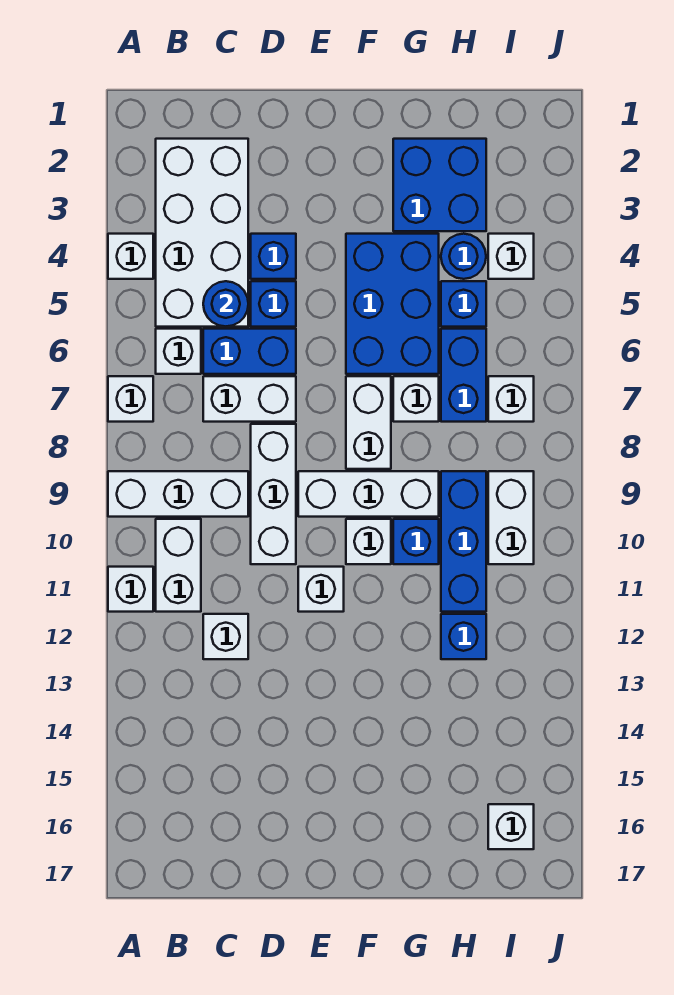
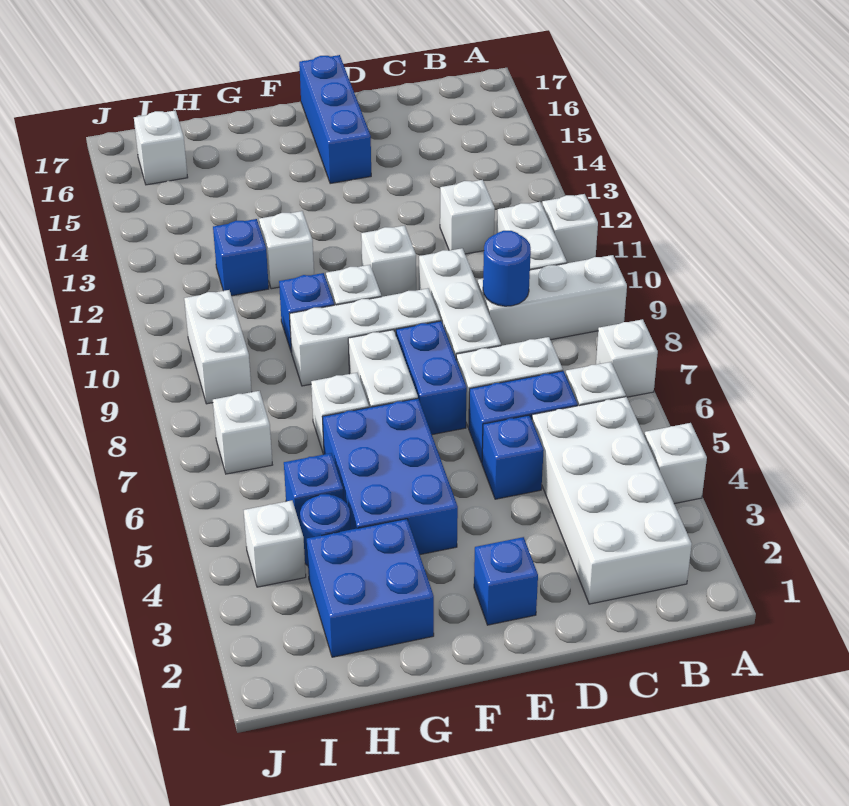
blue round brick C5 level 2 -> blue round brick C9 level 2
blue brick D4 level 1 -> blue brick E2 level 1
none -> white brick G12 level 1
blue brick H6:H7 level 1 -> blue brick E7:E8 level 1
blue brick H9:H11 level 1 -> blue brick E15:E17 level 1

